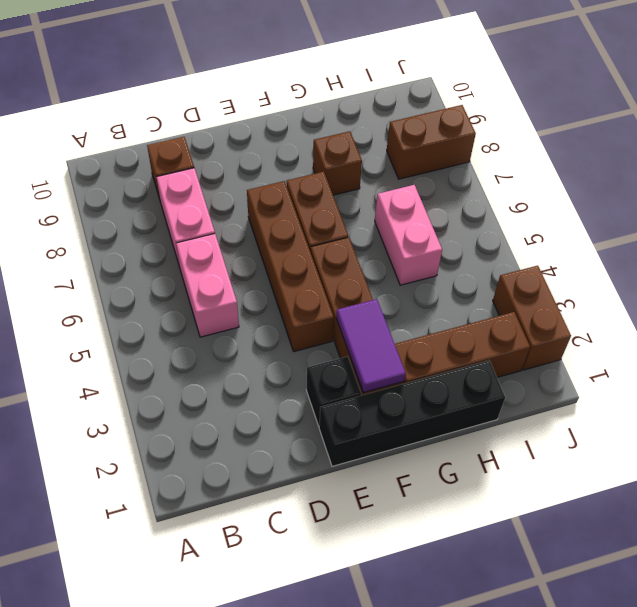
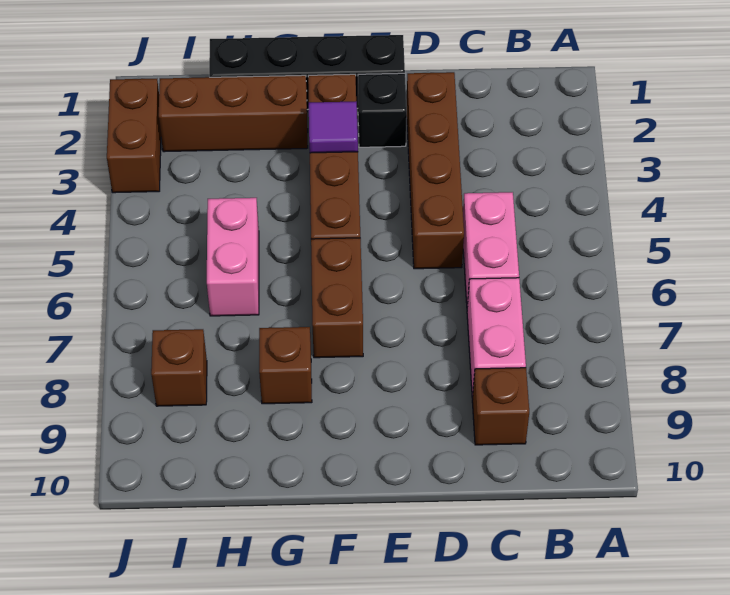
brown brick E4:E7 level 1 -> brown brick D2:D5 level 1
purple tile F2:F3 level 2 -> purple tile F3 level 2
brown brick I8:J8 level 1 -> brown brick I8 level 1

